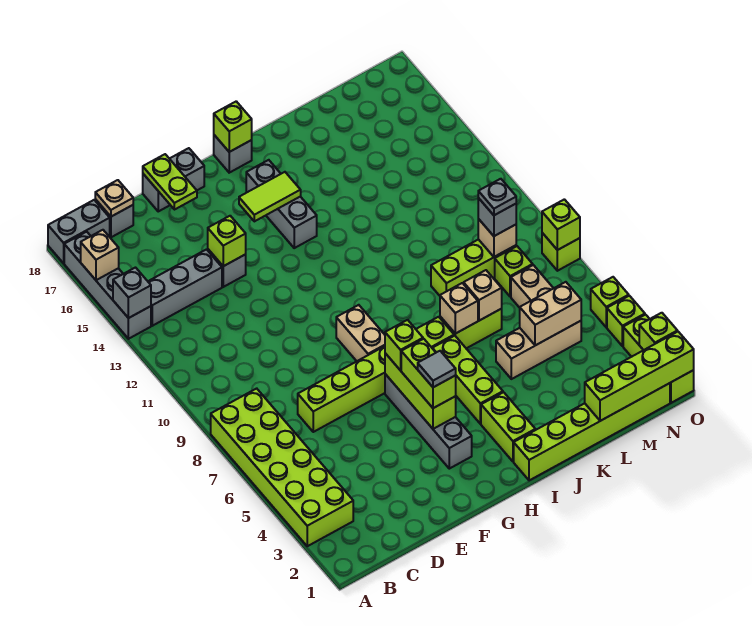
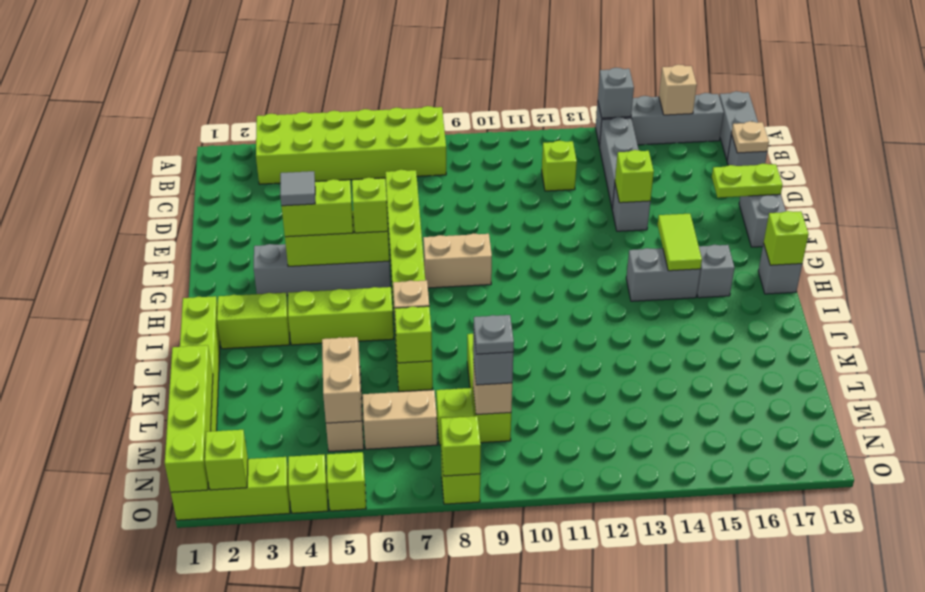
none -> lime brick C12 level 1
tan brick K7 level 2 -> lime brick K7 level 2

